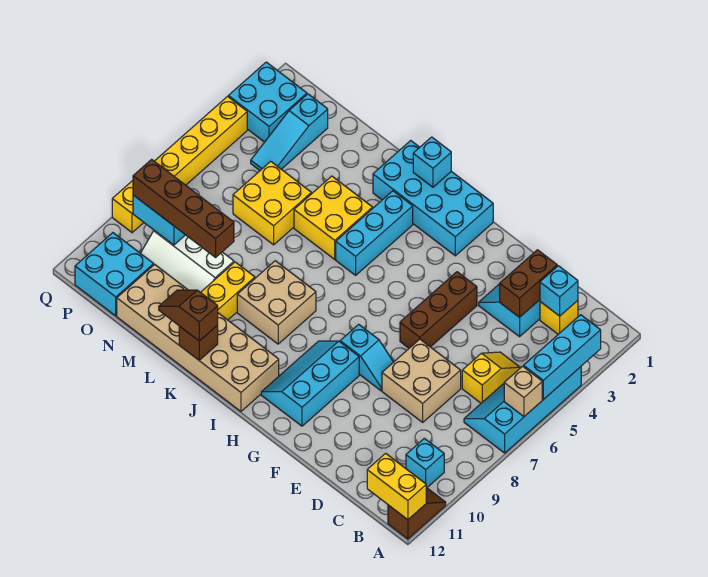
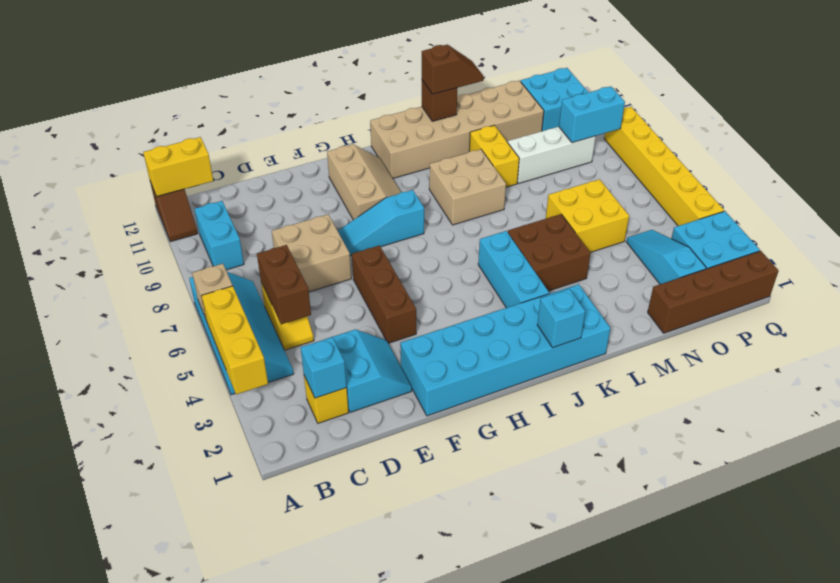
cyan brick A3:A5 level 2 -> yellow brick A3:A5 level 2
cyan brick B10 level 1 -> cyan brick B9:B10 level 1
brown brick D2:D3 level 2 -> brown brick C5:C6 level 2
cyan slope F8:G8 level 1 top G -> cyan slope F8:H8 level 1 top H
cyan slope G9:H11 level 1 top G -> tan slope G9:H11 level 1 top G
cyan brick H1:K2 level 1 -> cyan brick F1:K2 level 1
yellow brick K4:L5 level 1 -> brown brick K4:L5 level 1
brown brick M9:P9 level 3 -> brown brick N1:Q1 level 1

